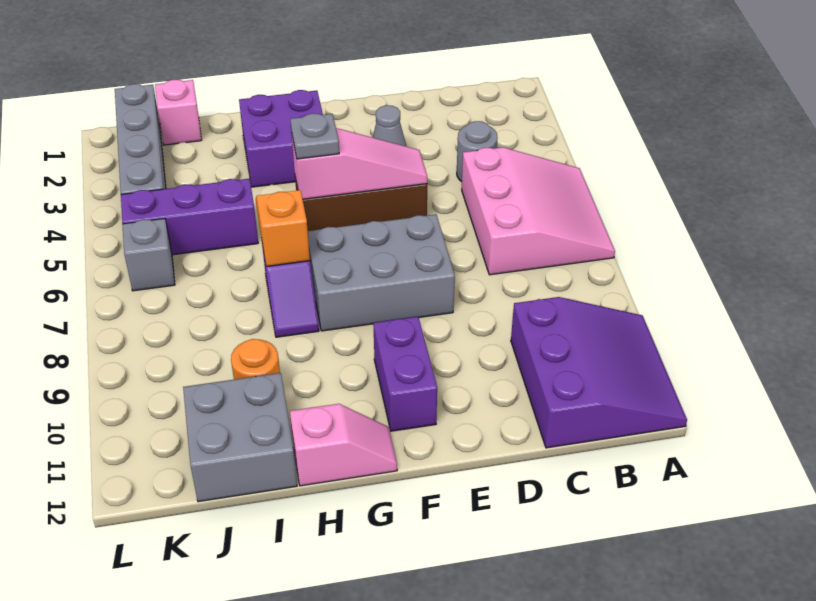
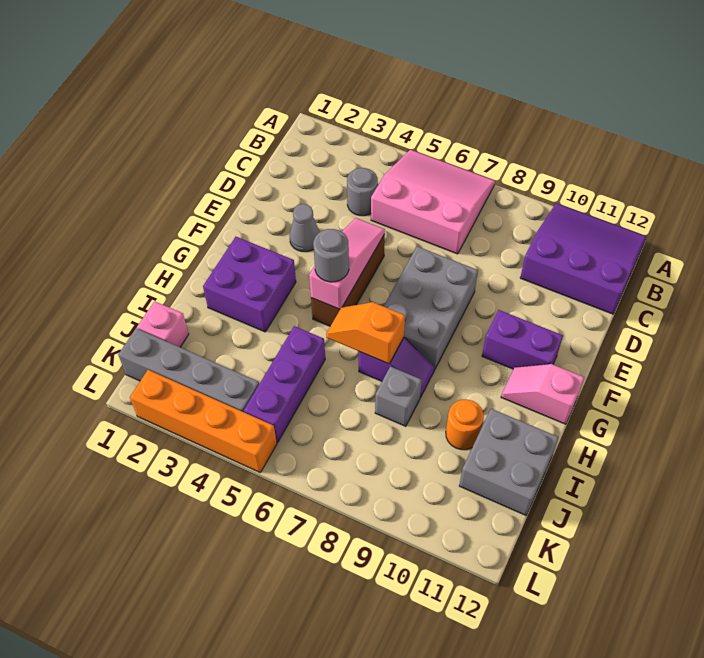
grey plate G5 level 3 -> grey round brick G5 level 3
pink slope G12:H12 level 1 top H -> pink slope G11:G12 level 1 top 12
grey brick K6 level 1 -> grey brick I8 level 1
none -> orange brick L2:L5 level 1

